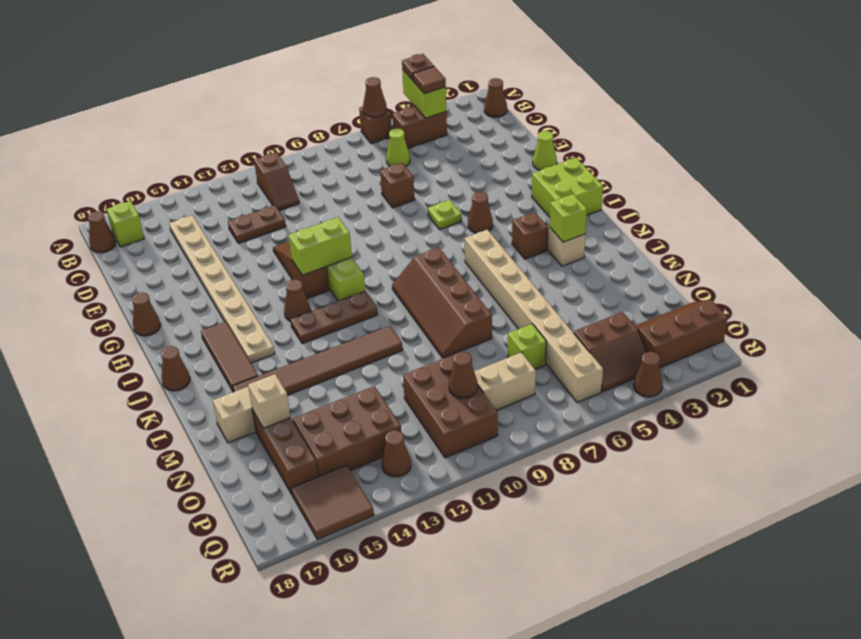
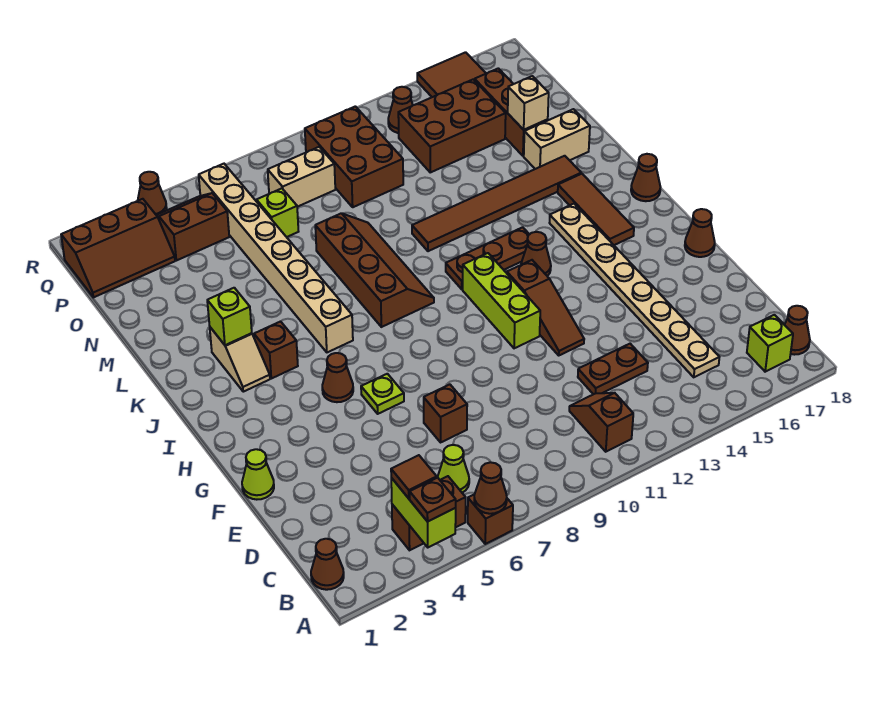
lime brick H1:I2 level 1 -> none
lime brick H11:H12 level 2 -> none
brown cone P10 level 2 -> none

